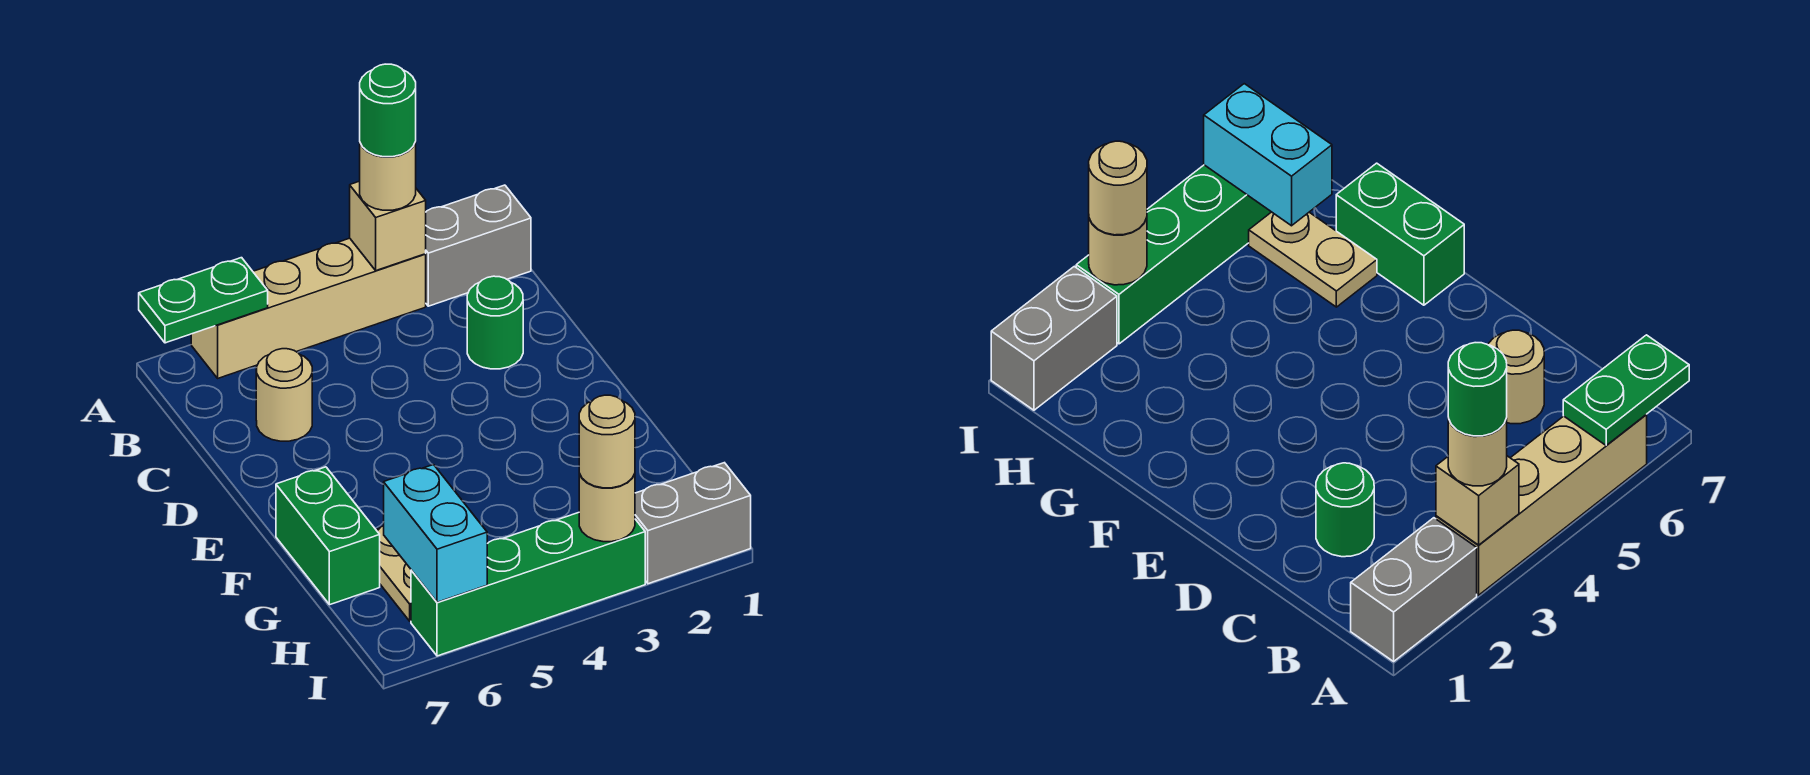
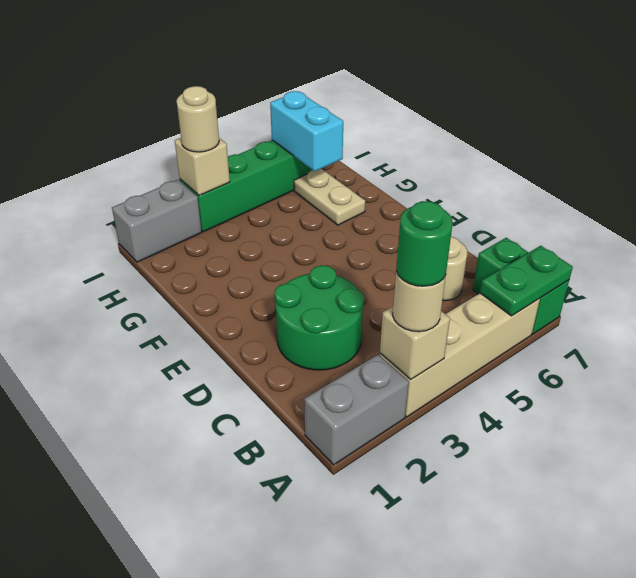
green round brick C2 level 1 -> green round brick C2:D3 level 1
green brick F7:G7 level 1 -> green brick A7:B7 level 1
tan round brick I3 level 2 -> tan brick I3 level 2

